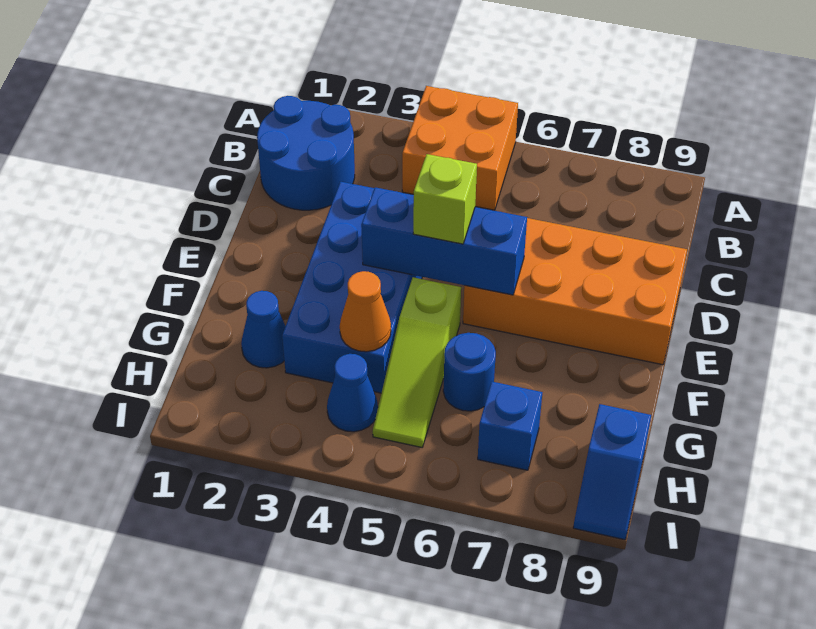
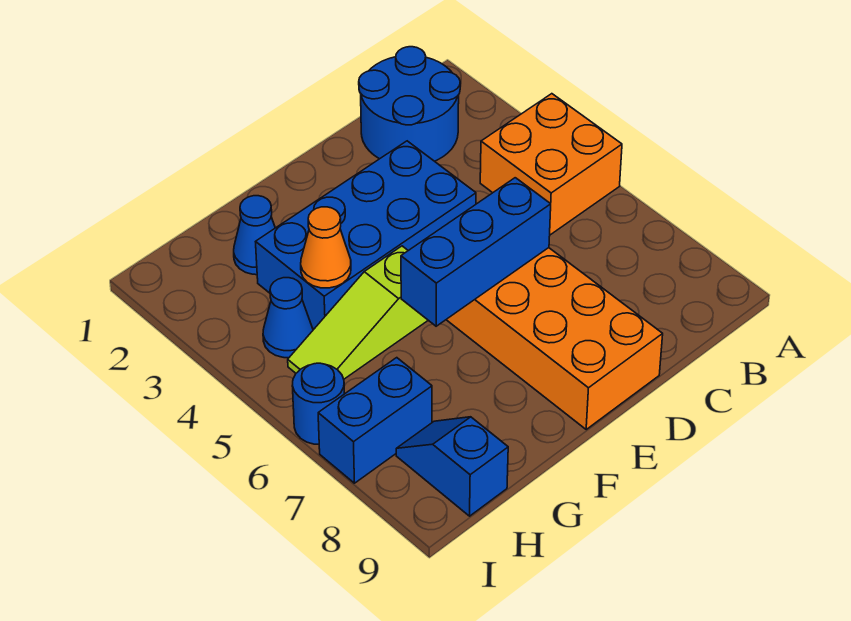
blue brick E4:E6 level 2 -> blue brick D6:F6 level 2
lime brick E5 level 3 -> none
blue round brick G6 level 1 -> blue round brick I6 level 1
blue brick H7 level 1 -> blue brick H7:I7 level 1
blue slope H9:I9 level 1 top H -> blue slope H8:H9 level 1 top 9

